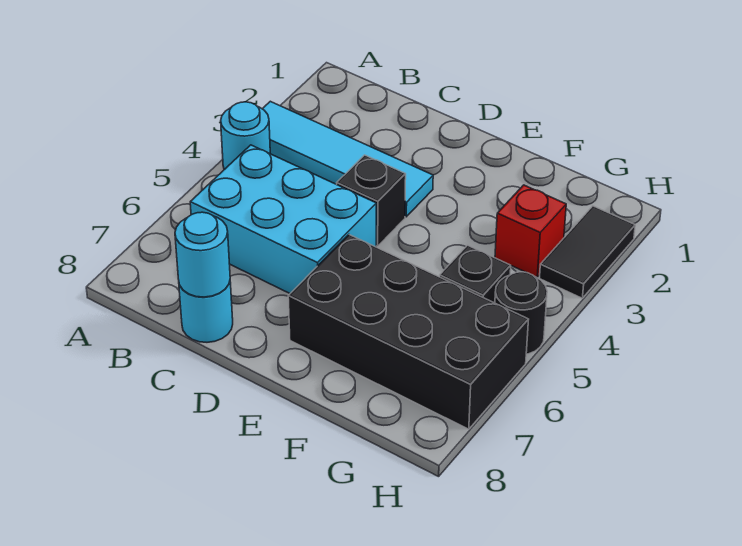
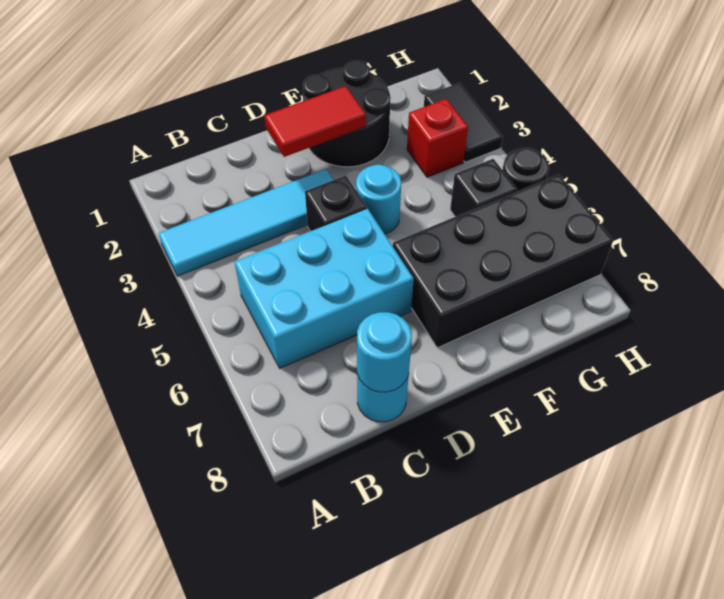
cyan round brick A4 level 1 -> cyan round brick E4 level 1
none -> red tile D2:E2 level 2
none -> black round brick E1:F2 level 1

